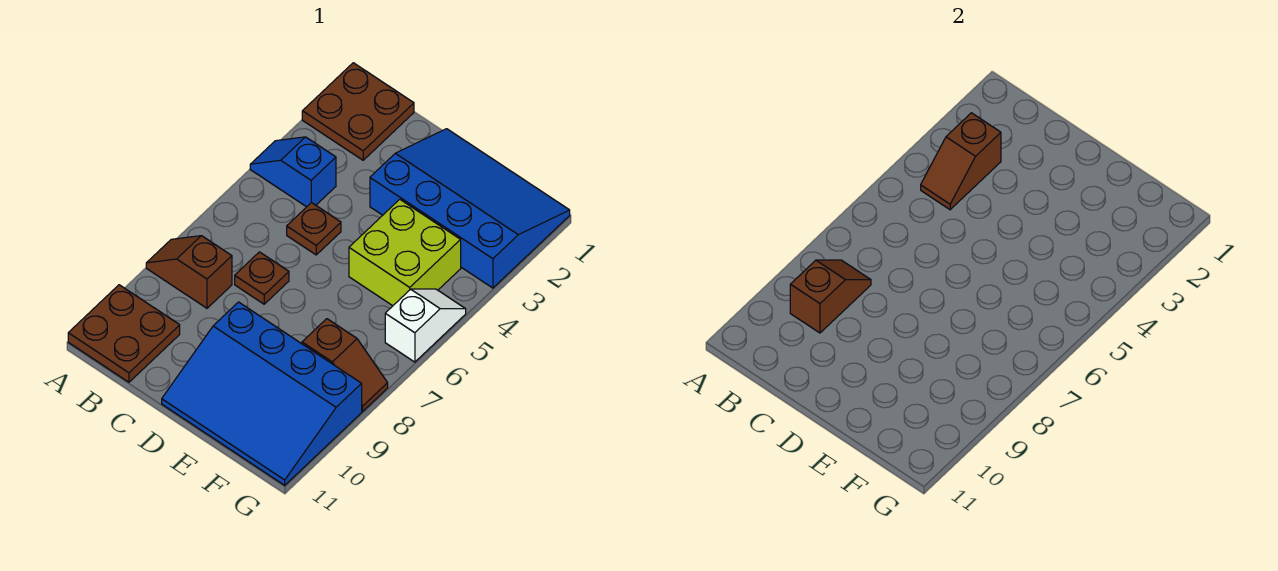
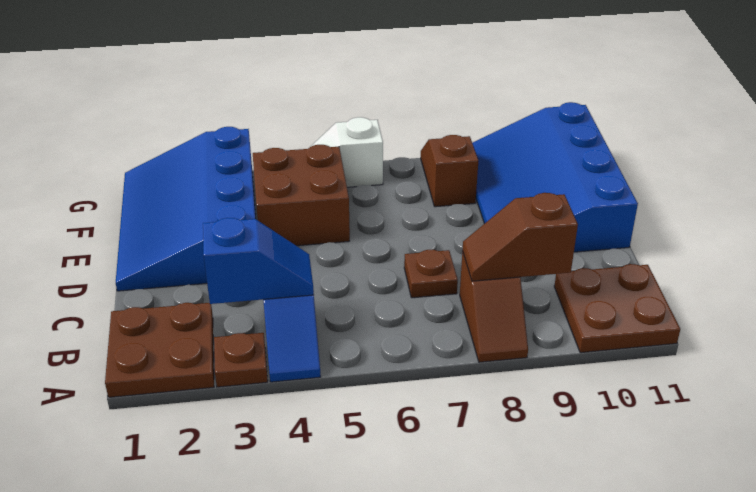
brown slope B3:B4 level 2 top 3 -> blue slope B3:B4 level 2 top 3
brown plate C5 level 1 -> brown plate A3 level 1
blue slope D9:G11 level 1 top 9 -> blue slope D9:G11 level 1 top 11
lime brick E4:F5 level 1 -> brown brick E4:F5 level 1

